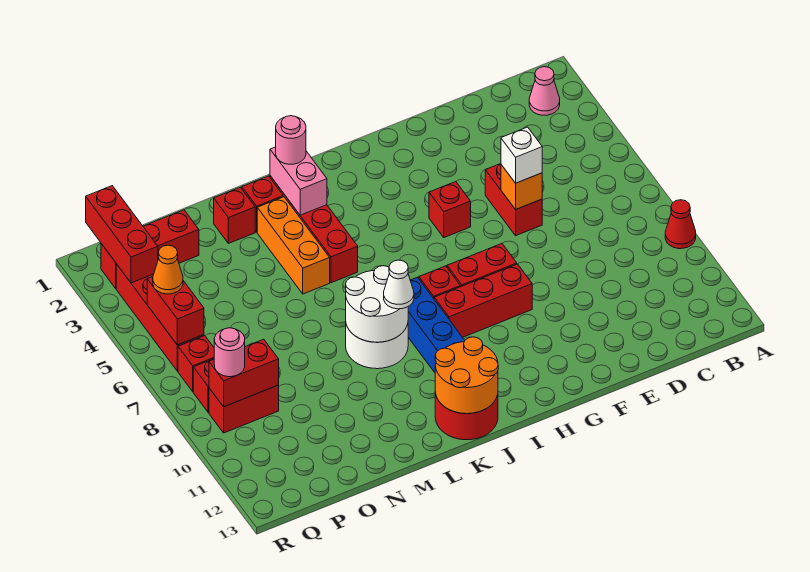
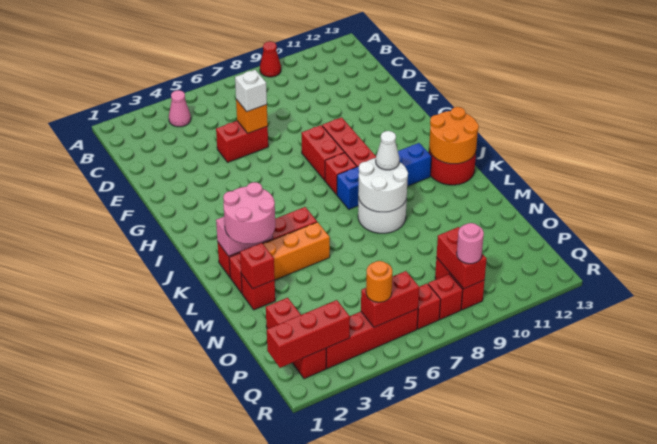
pink cone B2 level 1 -> pink cone B4 level 1
red brick G5 level 1 -> red brick M2 level 2
pink round brick K2 level 3 -> pink round brick K2:L3 level 3
orange cone Q5 level 3 -> orange round brick Q5 level 3

